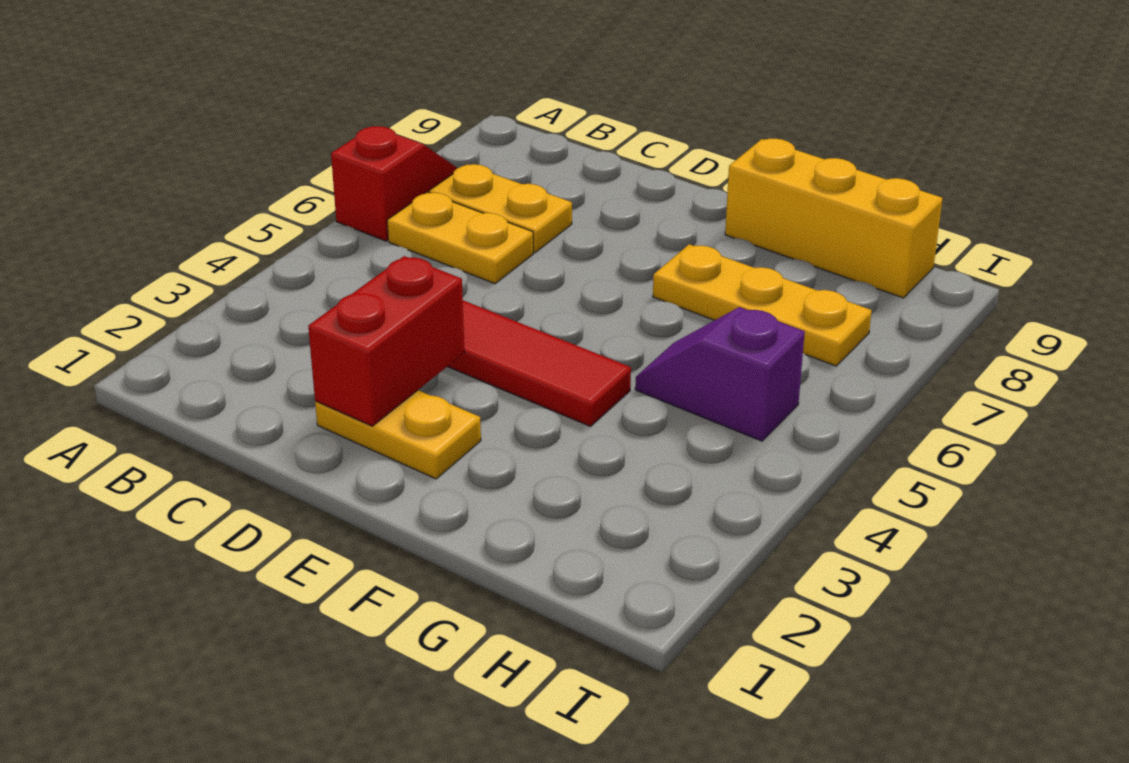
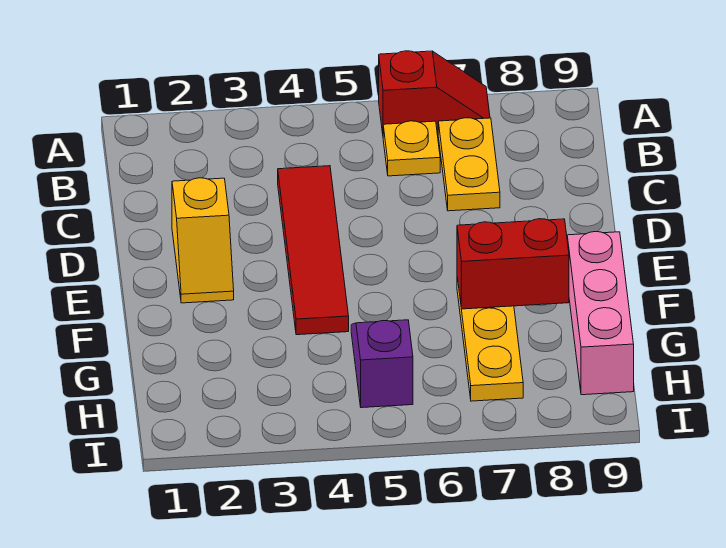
yellow plate B6:C6 level 1 -> yellow plate B6 level 1
yellow plate D2:E2 level 1 -> yellow slope D2:E2 level 1 top D
red brick D2:D3 level 2 -> red brick F7:F8 level 2
yellow brick F9:H9 level 1 -> pink brick F9:H9 level 1

